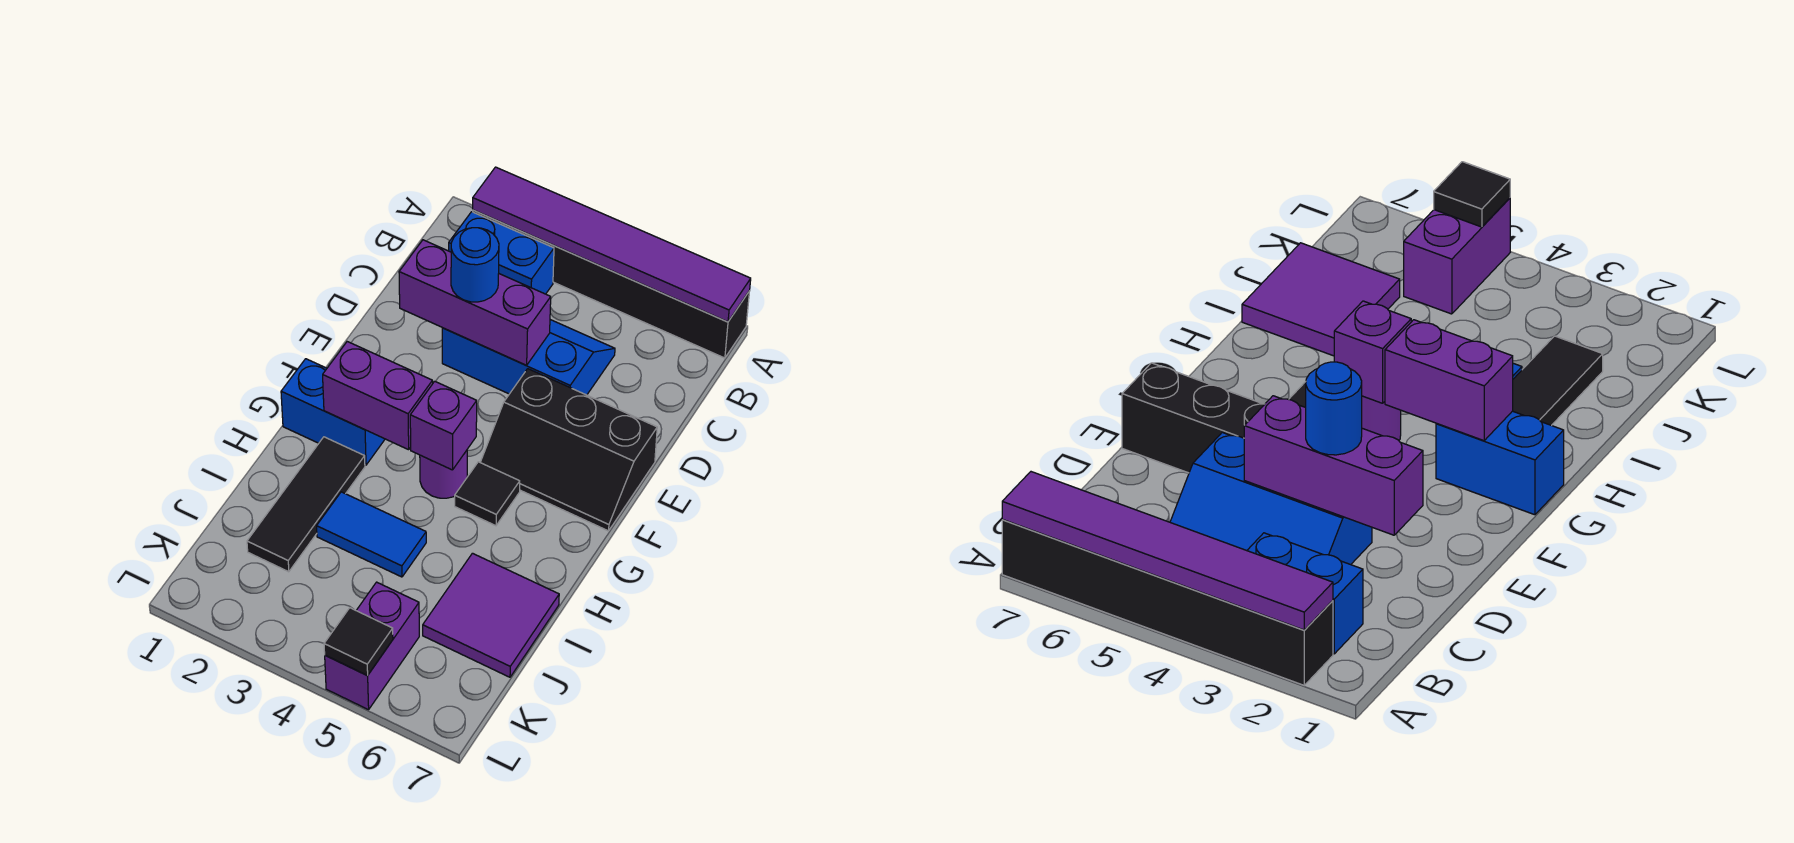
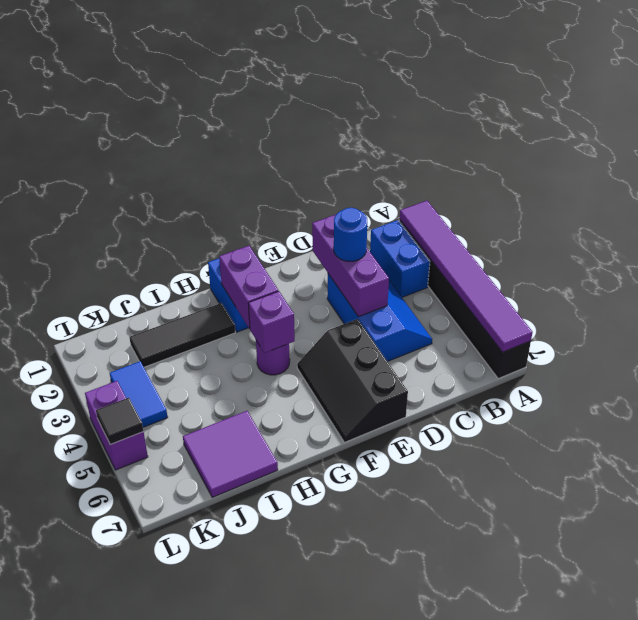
black tile G5 level 1 -> none
blue tile I3:I4 level 1 -> blue tile K3:K4 level 1
purple brick K5:L5 level 1 -> purple brick L4:L5 level 1

